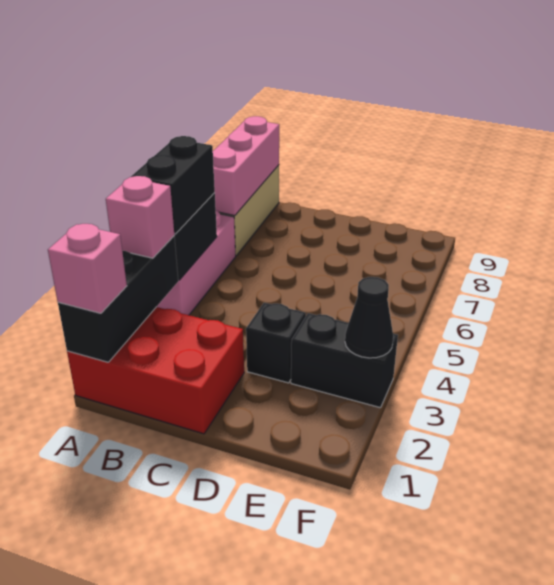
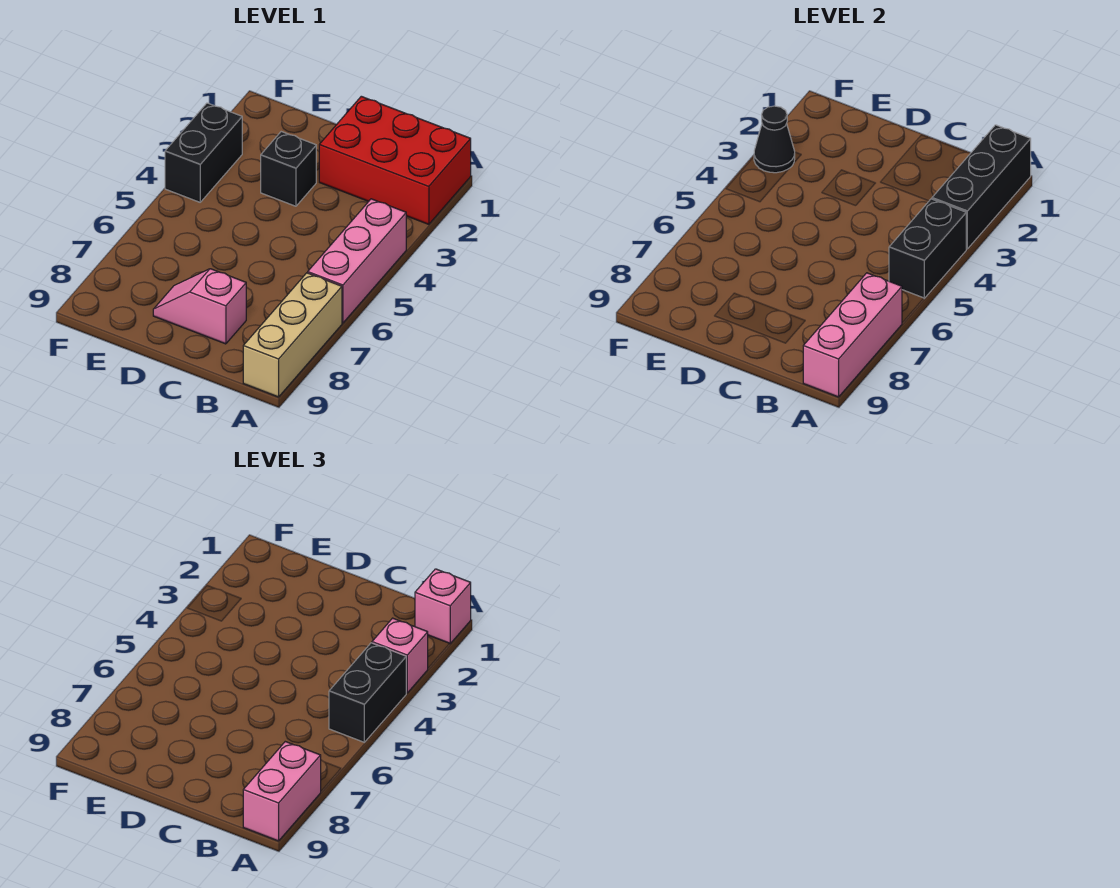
none -> pink brick A8:A9 level 3
none -> pink slope C8:D8 level 1 top C
black brick E3:F3 level 1 -> black brick F3:F4 level 1

